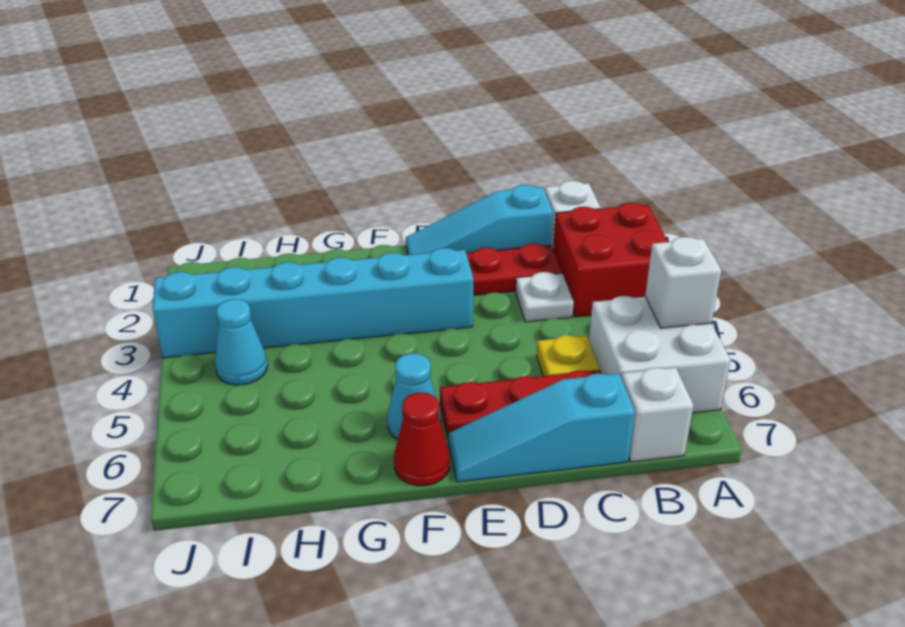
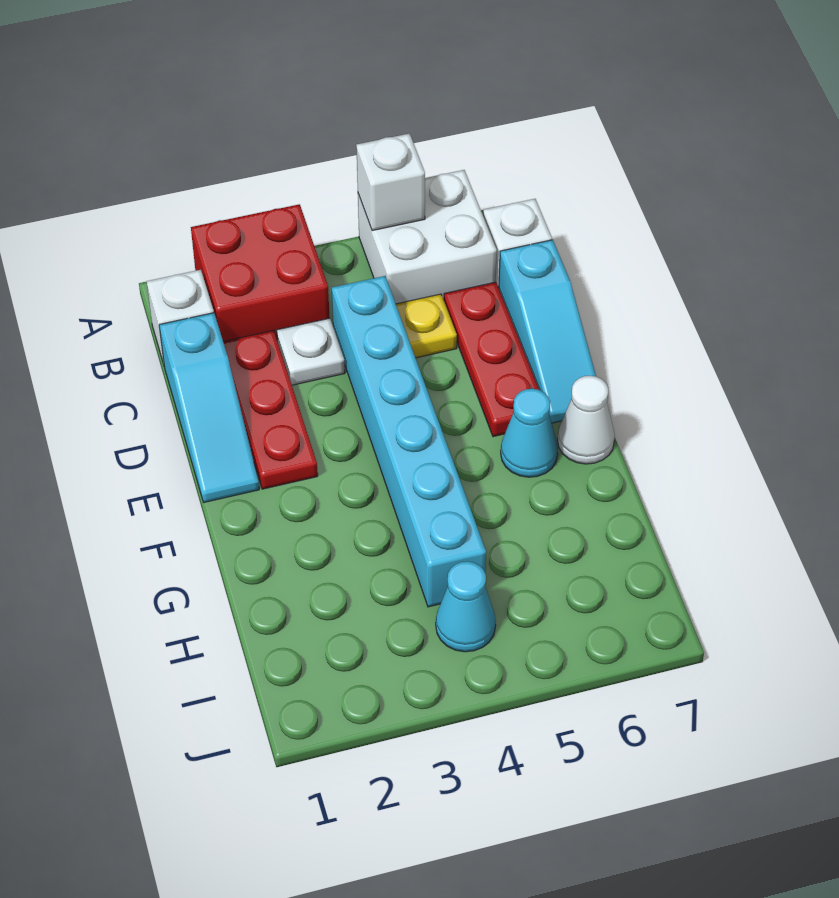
cyan brick E3:J3 level 1 -> cyan brick C4:H4 level 1
red cone F7 level 1 -> white cone F7 level 1

